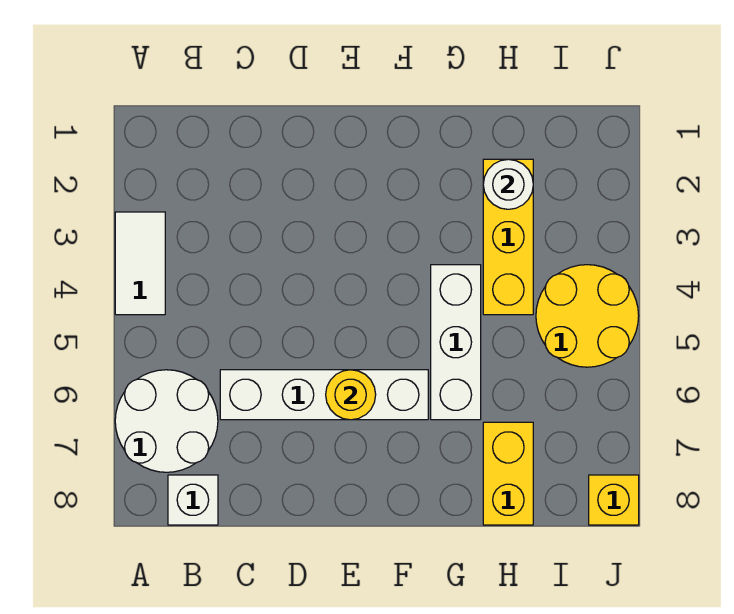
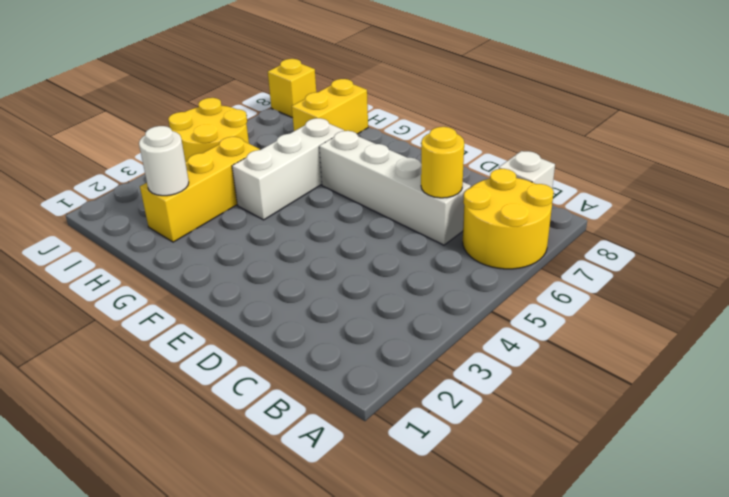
white tile A3:A4 level 1 -> none
white round brick A6:B7 level 1 -> yellow round brick A6:B7 level 1
yellow round brick E6 level 2 -> yellow round brick C6 level 2

